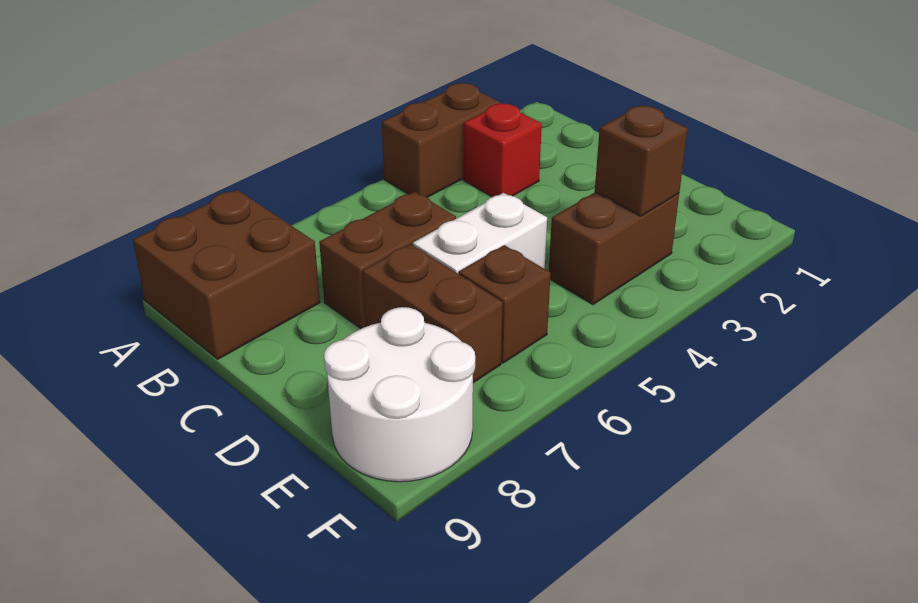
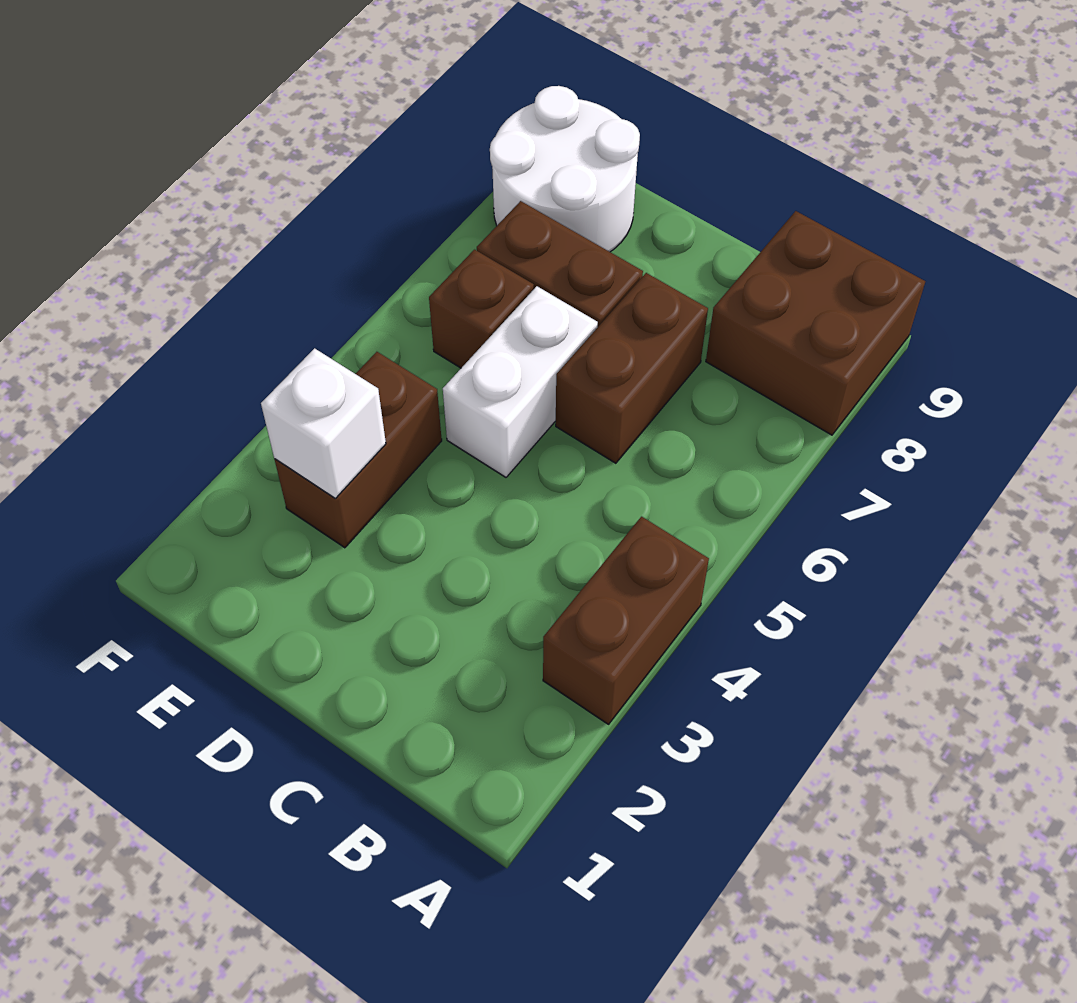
red brick B3 level 1 -> none
brown brick E3 level 2 -> white brick E3 level 2

